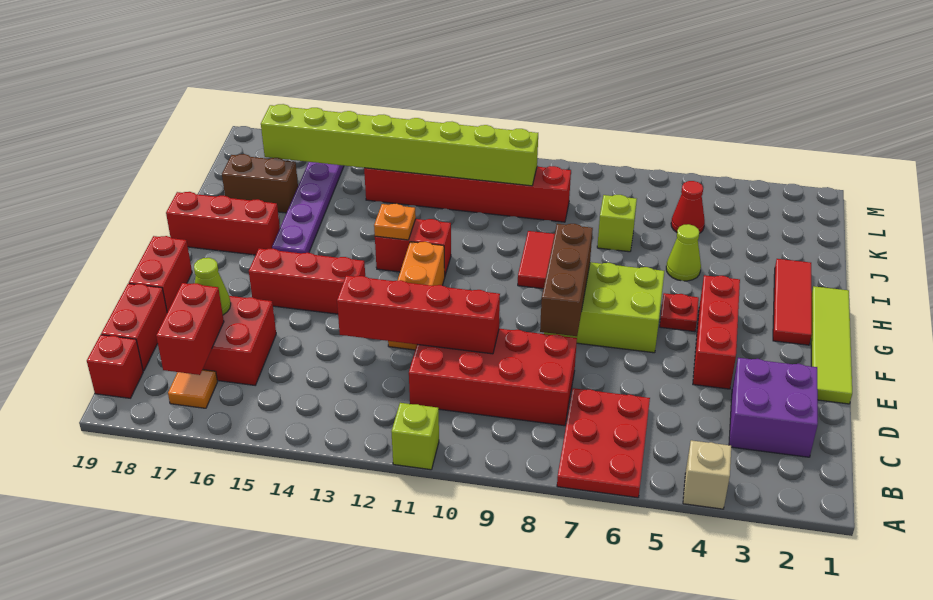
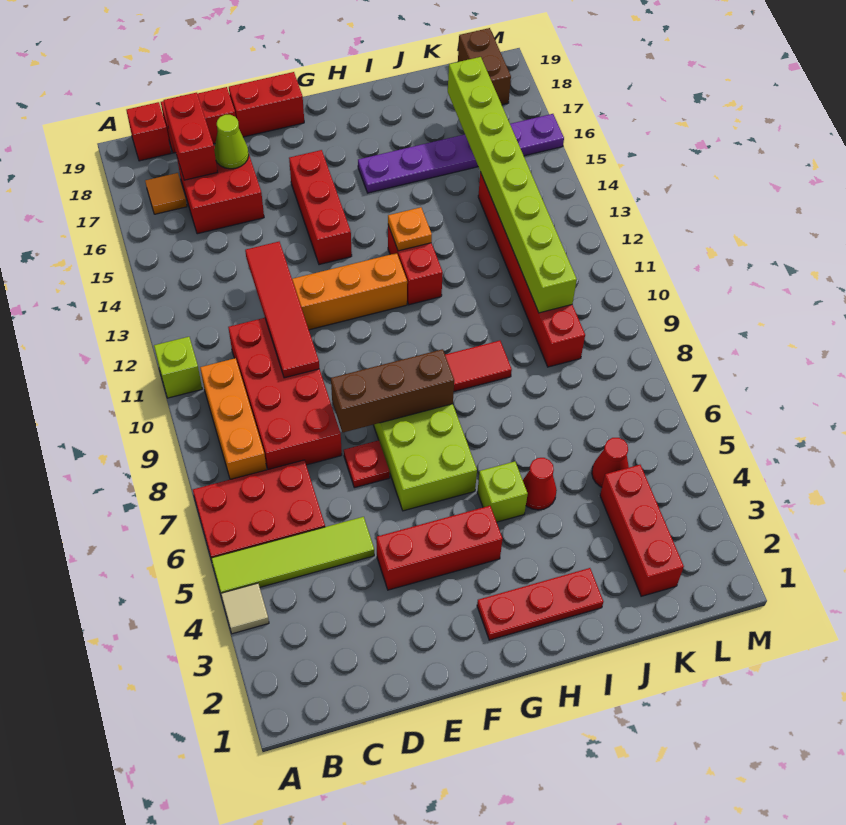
tan brick A4 level 1 -> tan tile A4 level 1
none -> orange brick B8:B10 level 1
red brick B17:C17 level 2 -> red brick C17:C18 level 2
purple brick C2:D3 level 1 -> none
red brick D10:D13 level 2 -> red tile D10:D13 level 2
lime tile E1:H1 level 1 -> lime tile A5:D5 level 1
red tile G2:I2 level 1 -> red plate G2:I2 level 1
red plate G5 level 1 -> red plate E7 level 1
red brick H17:H19 level 1 -> red brick K2:K4 level 1
lime cone I5 level 1 -> red cone I5 level 1
lime brick J7 level 1 -> lime brick H5 level 1
brown brick J17:J18 level 1 -> brown brick L18:L19 level 1

